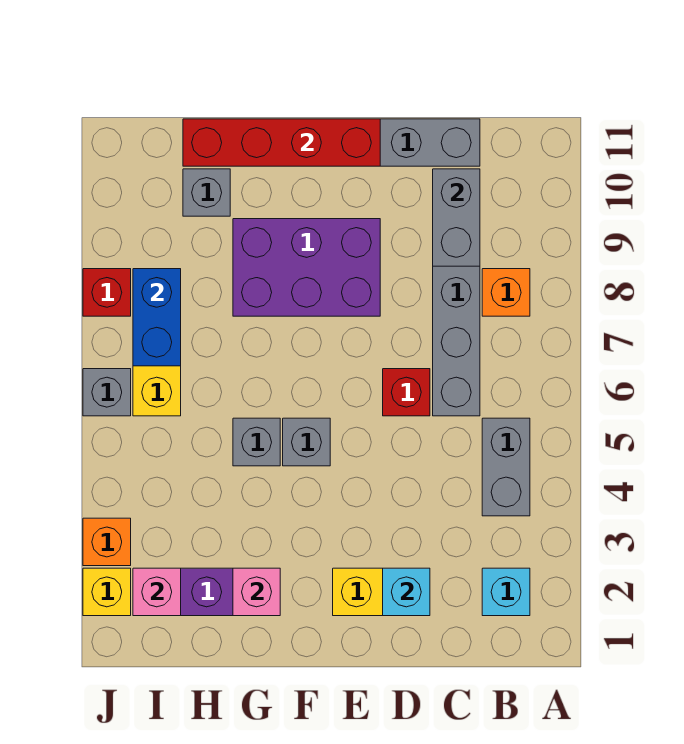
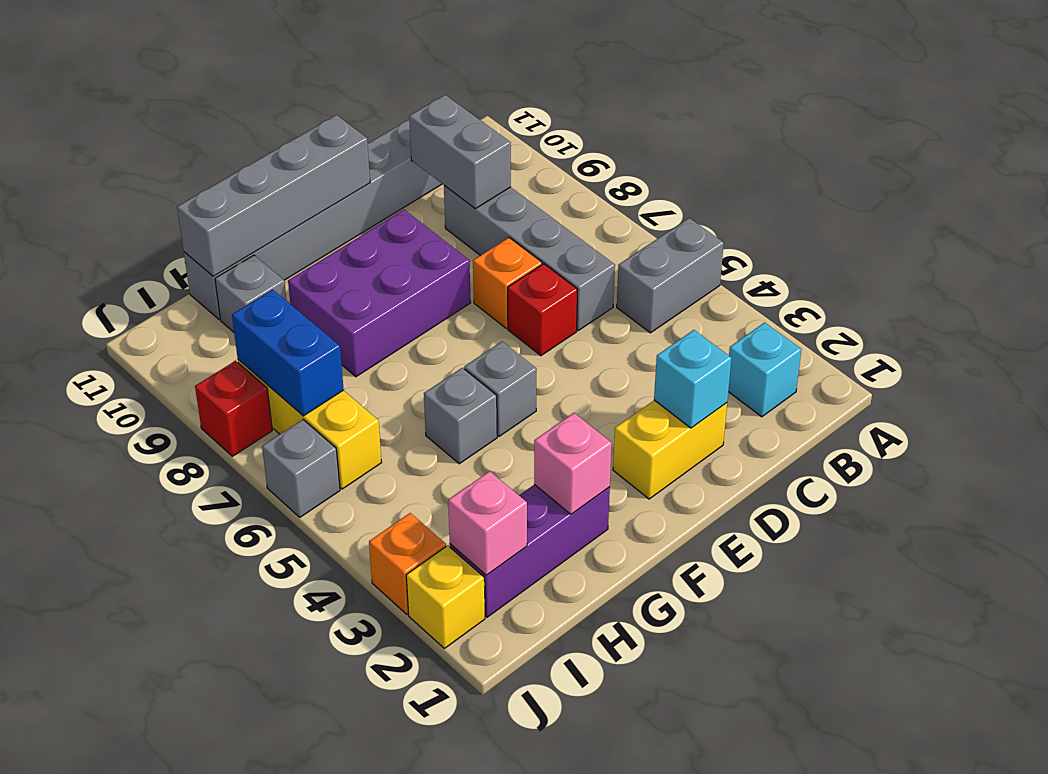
grey brick B4:B5 level 1 -> grey brick A5:B5 level 1
orange brick B8 level 1 -> orange brick D7 level 1
red brick E11:H11 level 2 -> grey brick E11:H11 level 2

